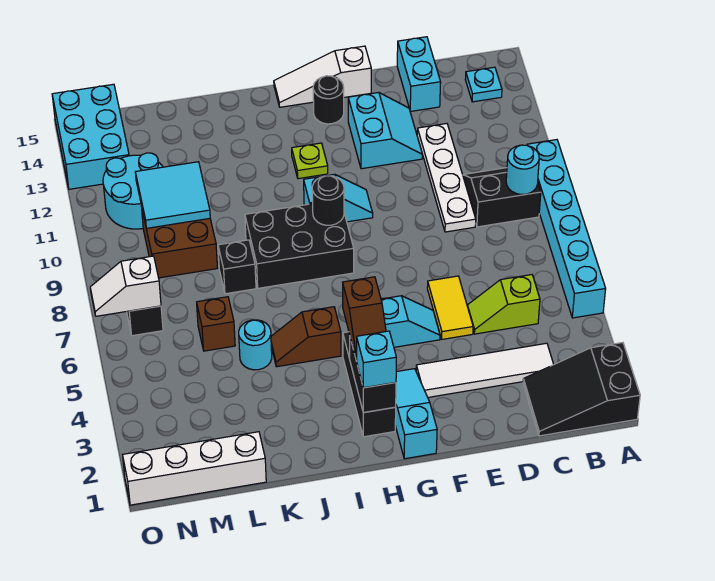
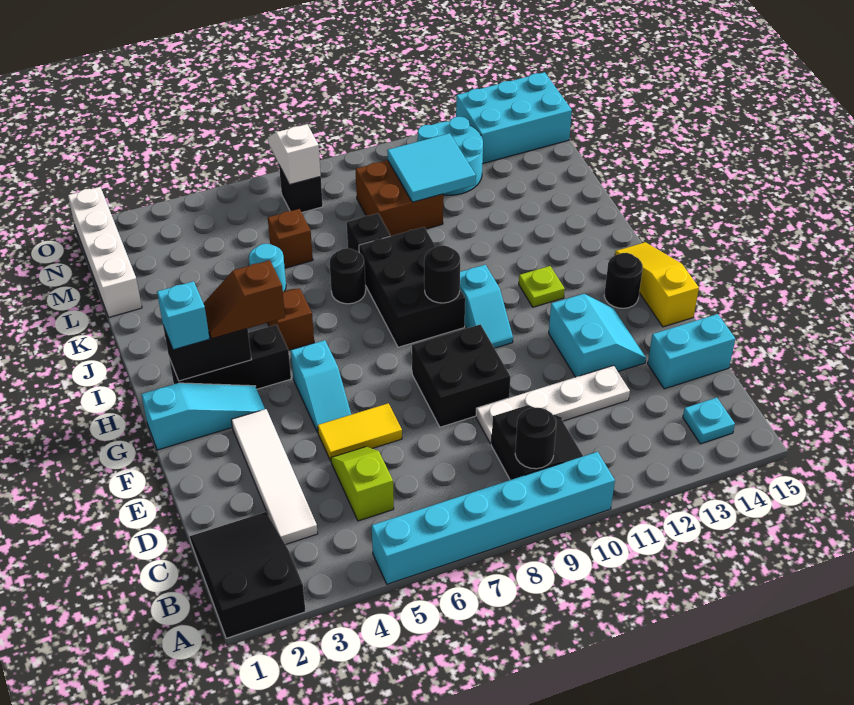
cyan round brick B9 level 2 -> black round brick B9 level 2
none -> black brick E8:F9 level 1
cyan slope E12:F13 level 1 top F -> cyan slope E12:F13 level 1 top 12
white slope F15:H15 level 1 top F -> yellow slope F15:H15 level 1 top F
none -> black round brick J7 level 1

